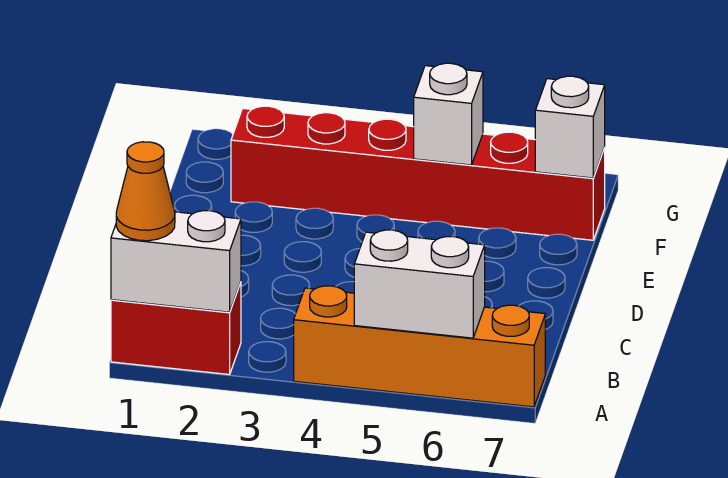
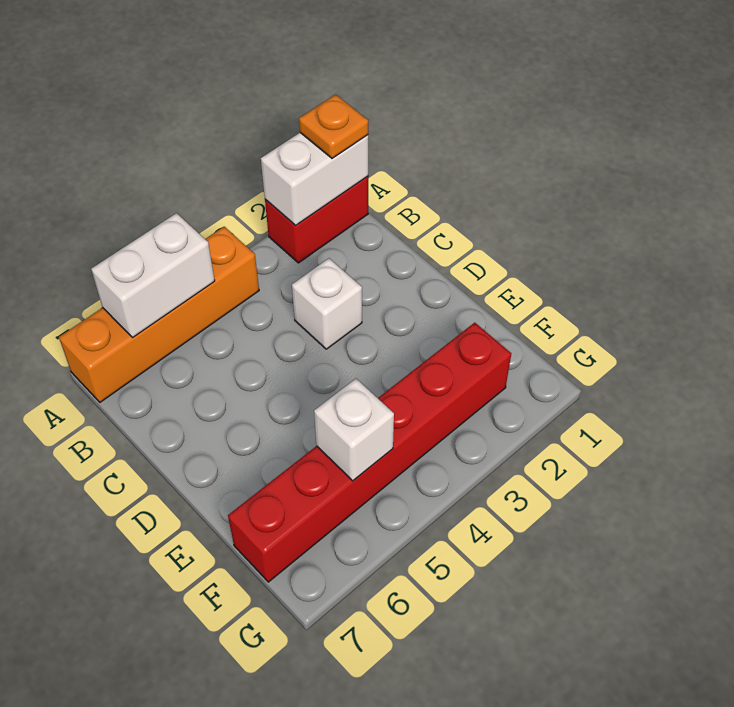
orange cone A1 level 3 -> orange plate A1 level 3
white brick F7 level 2 -> white brick C3 level 1

